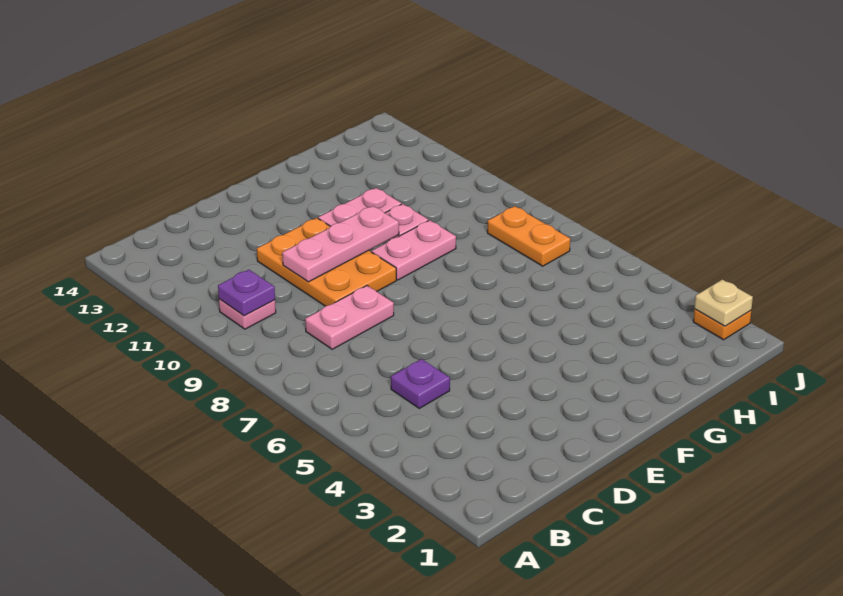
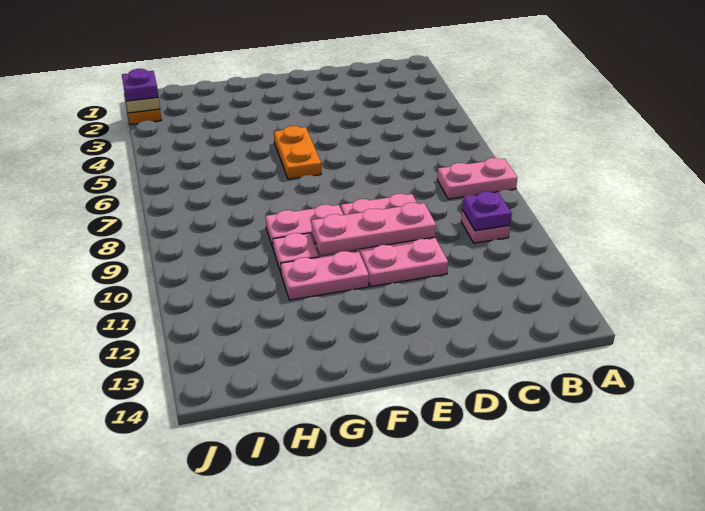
purple plate C5 level 1 -> purple plate J2 level 3
pink plate C8:D8 level 1 -> pink plate A8:B8 level 1
orange plate D9:E11 level 1 -> pink plate D9:E11 level 1
orange plate I7:I8 level 1 -> orange plate F5:F6 level 1

